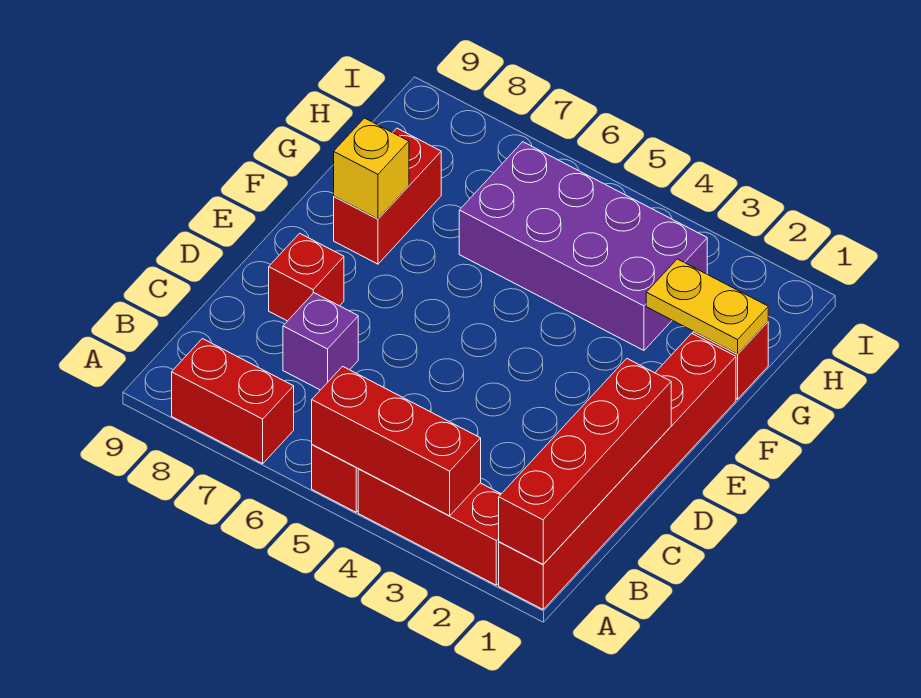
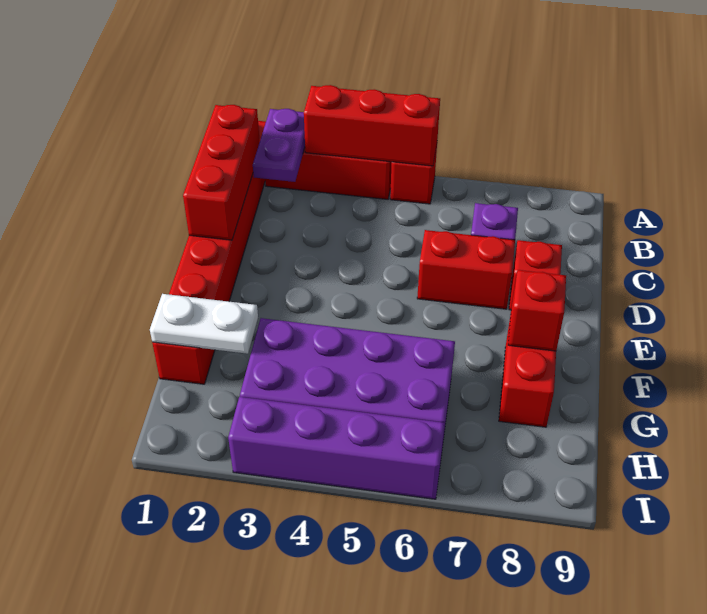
red brick A1:D1 level 2 -> red brick B1:D1 level 2
none -> purple plate A2:B2 level 2
red brick A7:A8 level 1 -> red brick D6:D7 level 1
yellow brick F8 level 2 -> red brick F8 level 2
yellow plate G1:G2 level 2 -> white plate G1:G2 level 2
none -> purple brick I3:I6 level 1

